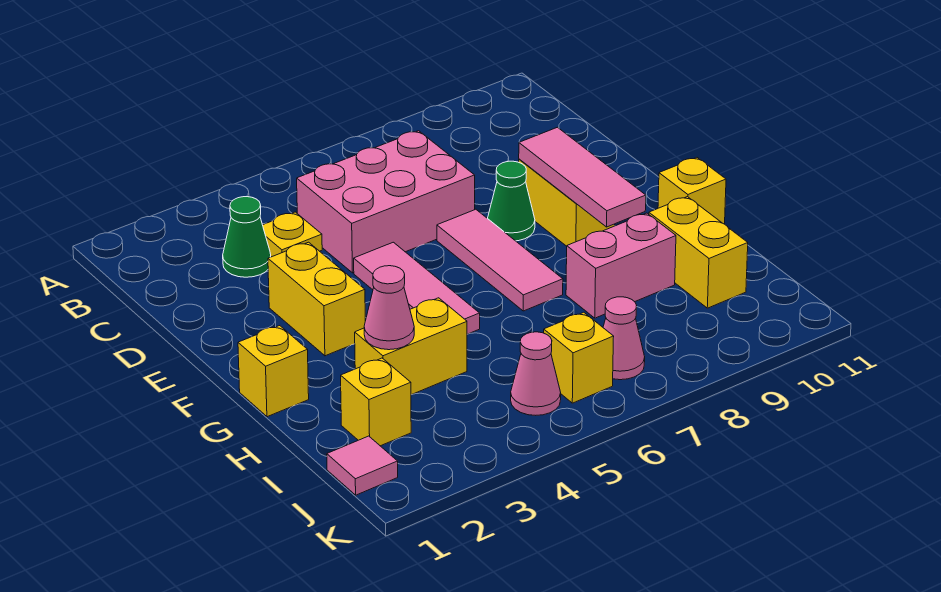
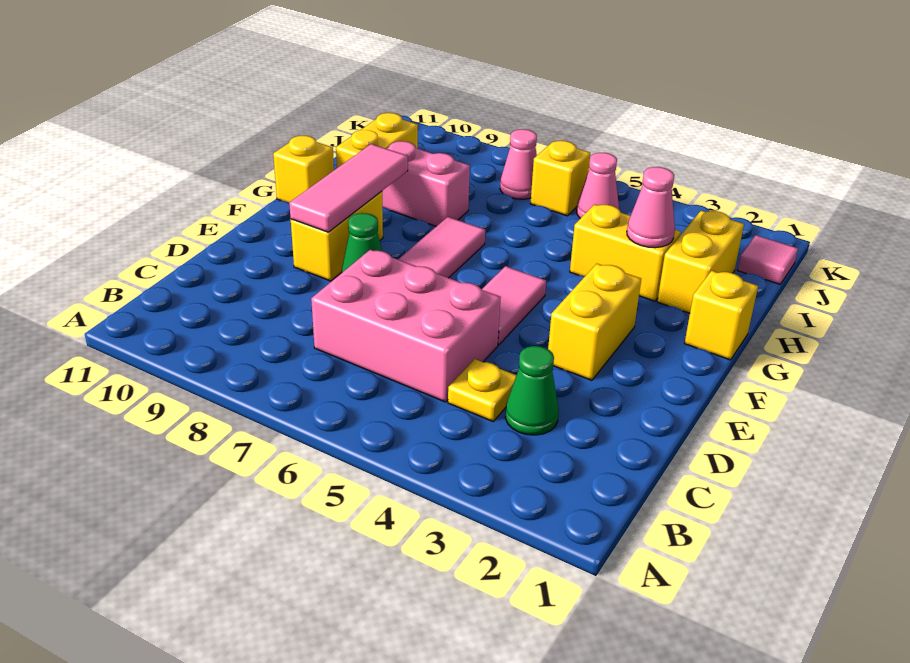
pink tile E5:G5 level 1 -> pink tile E5:F5 level 1
yellow brick I2 level 1 -> yellow brick H2:I2 level 1

